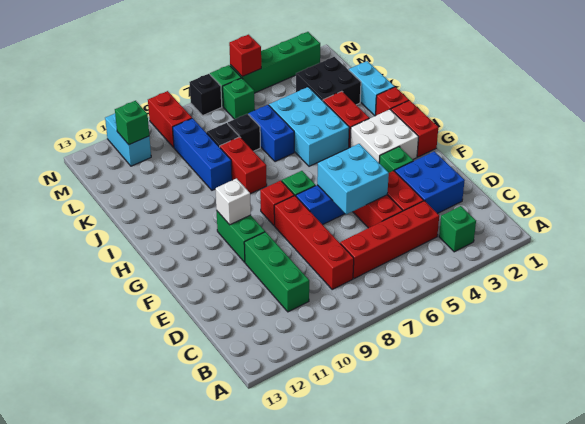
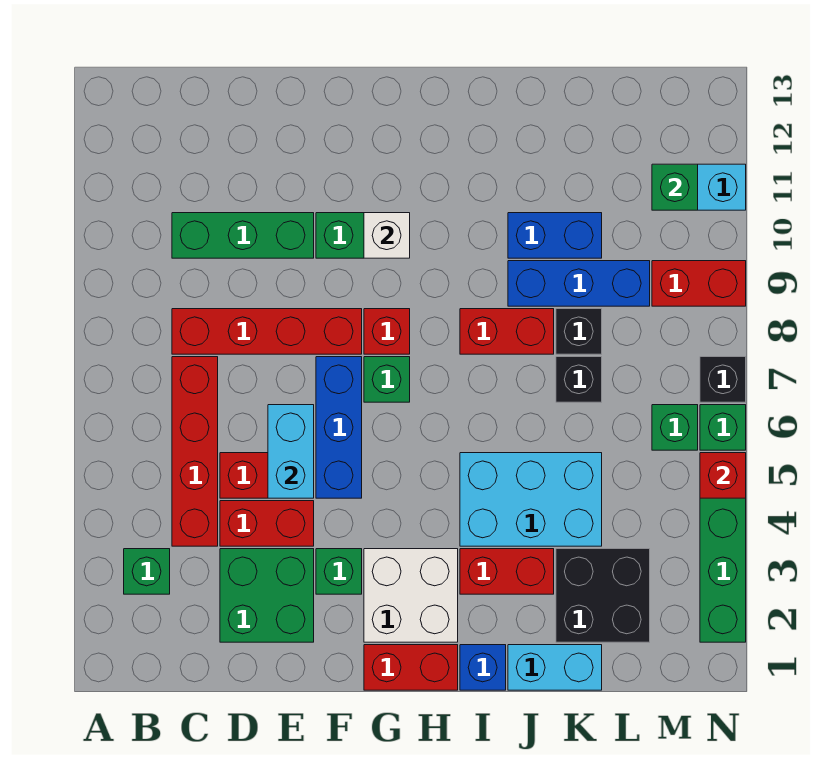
blue brick D2:E3 level 1 -> green brick D2:E3 level 1
cyan brick E5:F6 level 2 -> cyan brick E5:E6 level 2
red brick I1 level 1 -> blue brick I1 level 1
blue brick J6:K6 level 1 -> blue brick J10:K10 level 1

